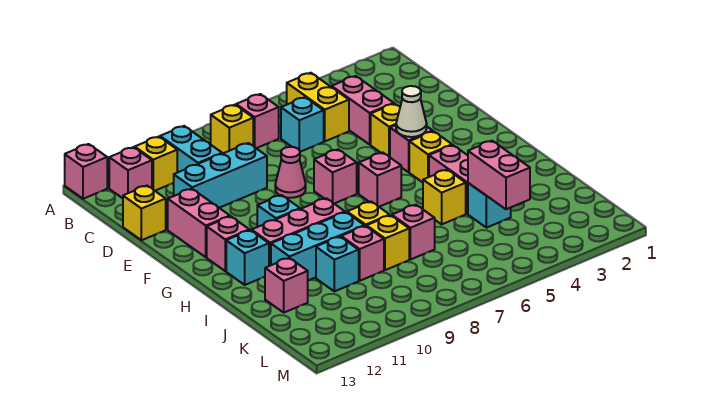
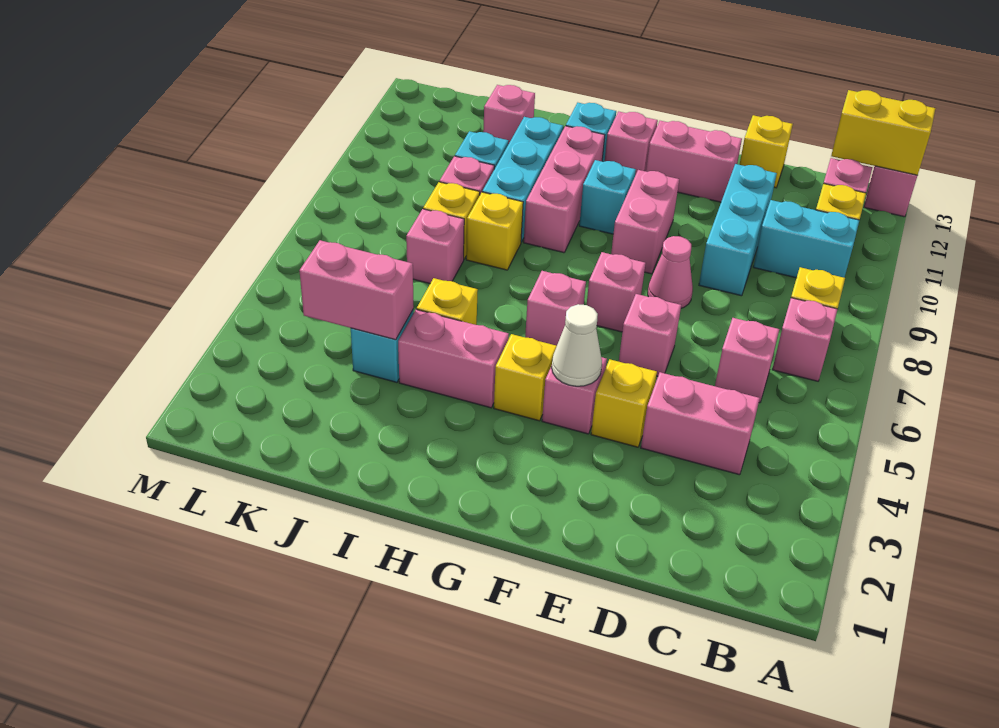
yellow brick B5:C5 level 1 -> yellow brick A13:B13 level 2
cyan brick C6 level 1 -> pink brick C6 level 1
none -> pink brick E6 level 1
none -> pink brick F9:F10 level 1

